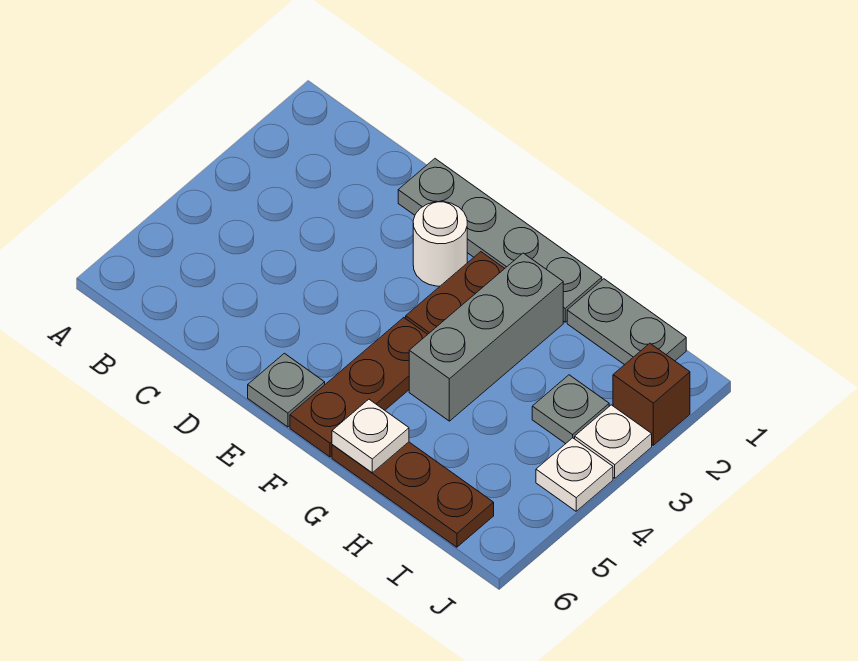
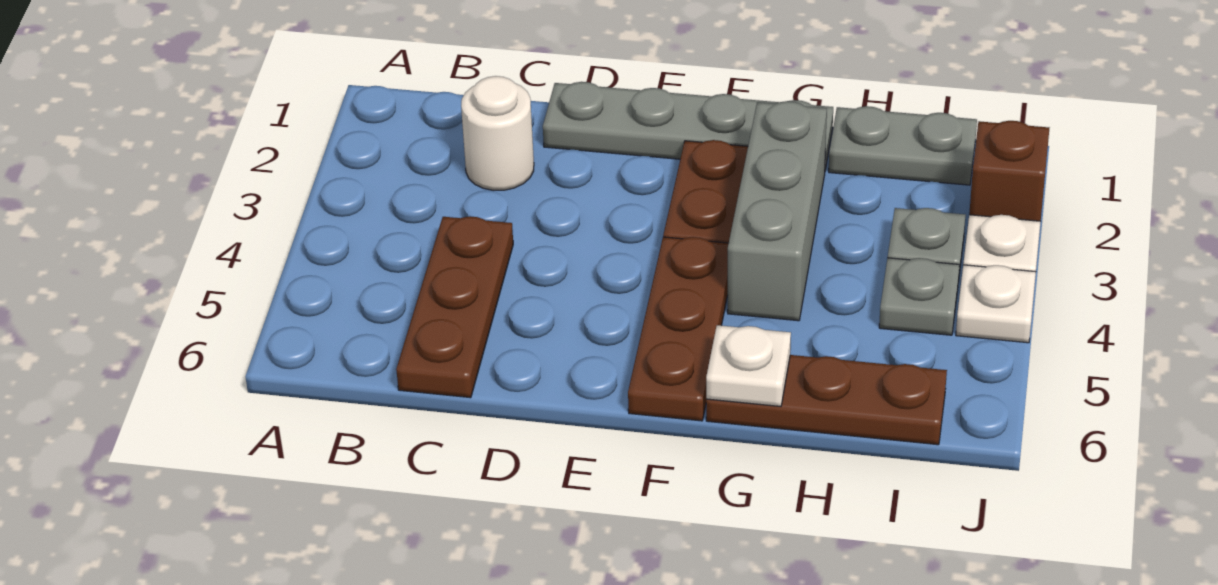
none -> brown plate C4:C6 level 1
white round brick E2 level 1 -> white round brick C2 level 1
grey plate E6 level 1 -> grey plate I4 level 1

